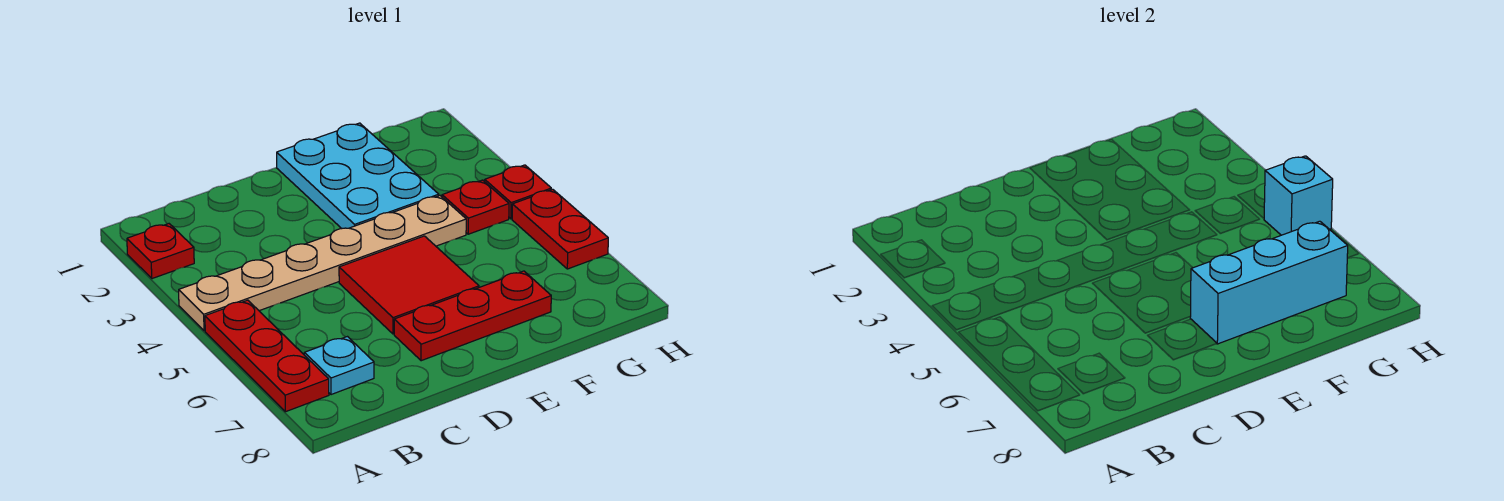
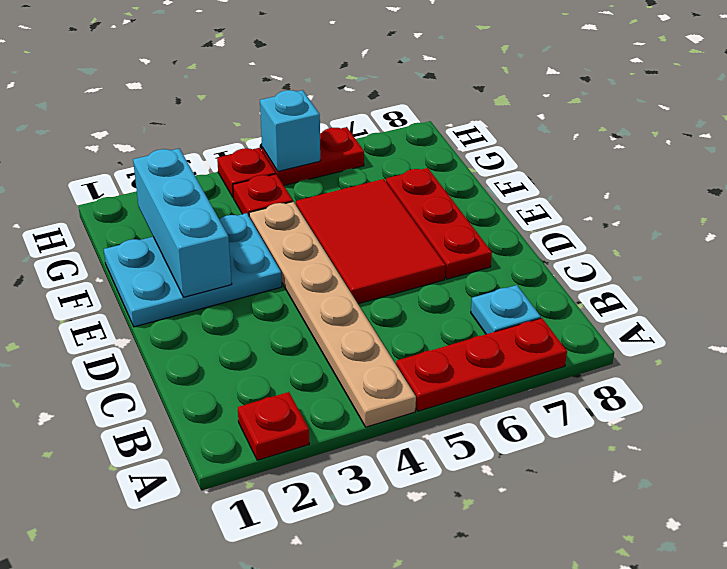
red tile D5:E6 level 1 -> red tile D5:F6 level 1
cyan brick E7:G7 level 2 -> cyan brick E2:G2 level 2

